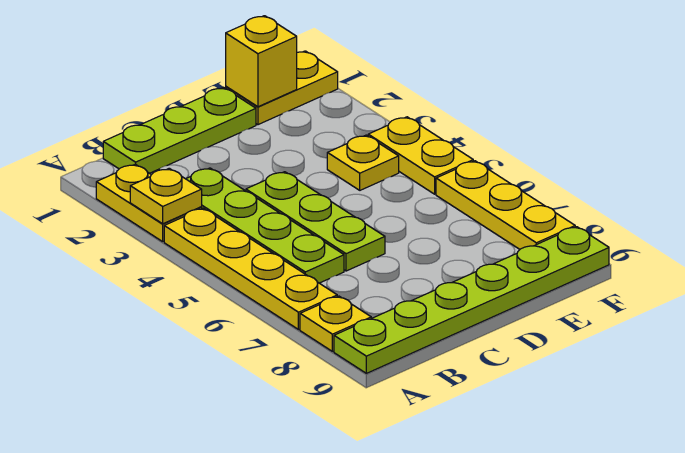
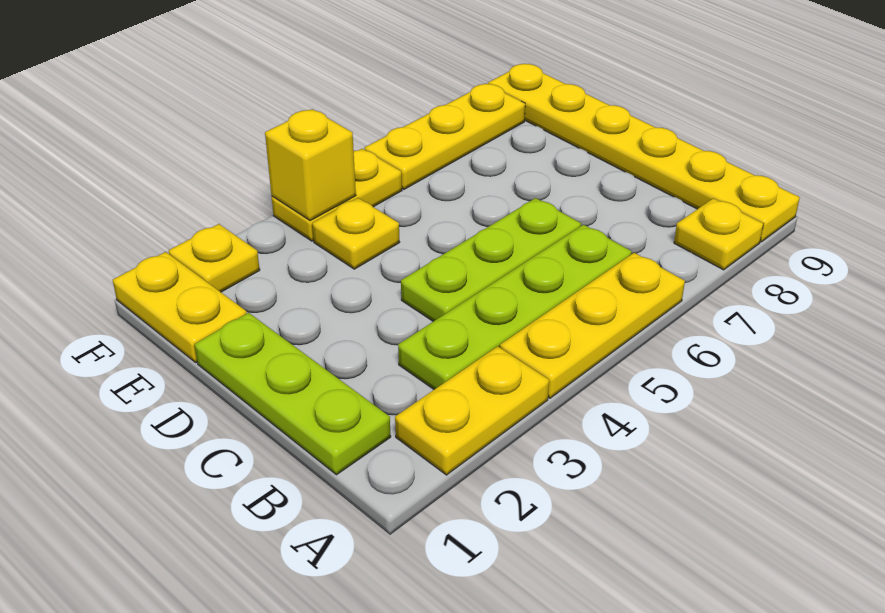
yellow plate A3 level 2 -> yellow plate F2 level 1
yellow plate A4:A7 level 1 -> yellow plate A4:A6 level 1
lime plate A9:F9 level 1 -> yellow plate A9:F9 level 1
yellow brick E1 level 2 -> yellow brick F4 level 2

